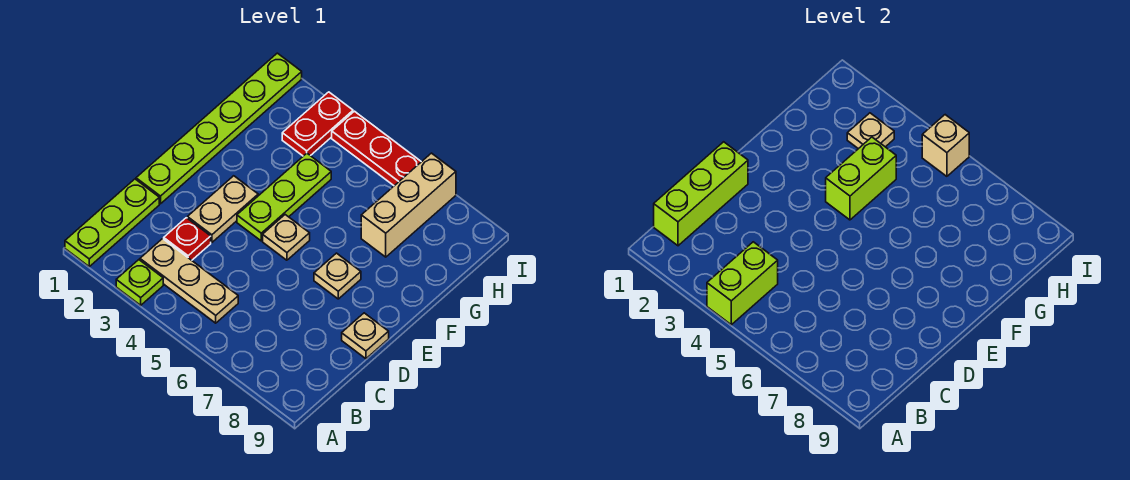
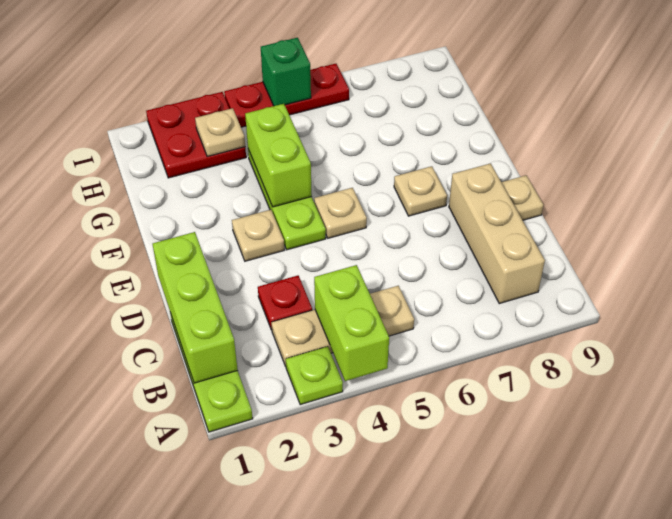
lime plate D1:I1 level 1 -> none
tan plate D3:E3 level 1 -> tan plate E3 level 1
tan brick G7:I7 level 1 -> tan brick B8:D8 level 1
red plate H3:I3 level 1 -> red plate H2:I3 level 1
tan brick I5 level 2 -> green brick I5 level 2

